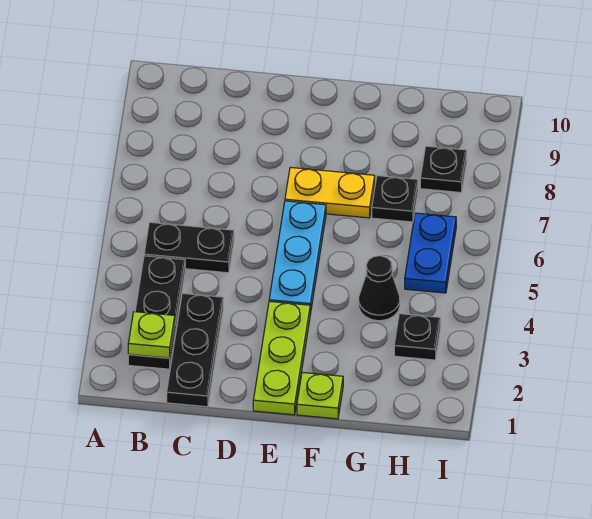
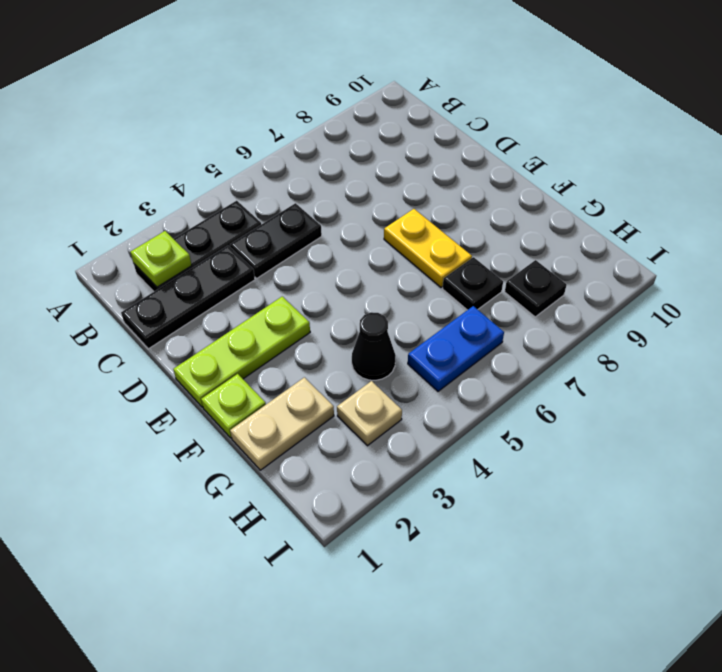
black plate B5:C5 level 1 -> black plate C4:C5 level 1
cyan plate E4:E6 level 1 -> none
none -> tan plate G1:G2 level 1
black plate H3 level 1 -> tan plate H3 level 1

